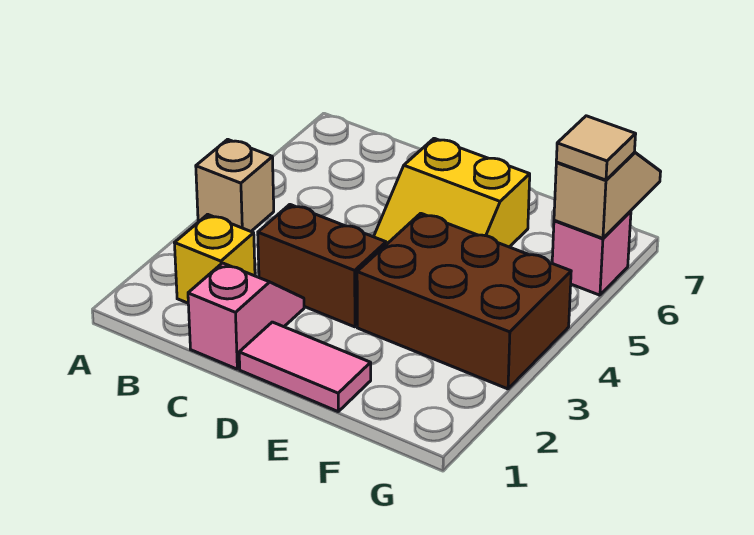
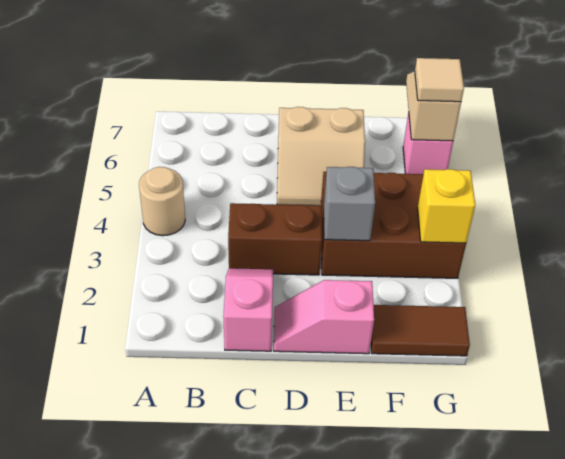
tan brick A4 level 1 -> tan round brick A4 level 1
yellow brick B2 level 1 -> yellow brick G3 level 2
pink tile D1:E1 level 1 -> pink slope D1:E1 level 1 top E
yellow slope D5:E6 level 1 top 6 -> tan slope D5:E6 level 1 top 6
none -> grey brick E3 level 2
none -> brown tile F1:G1 level 1

